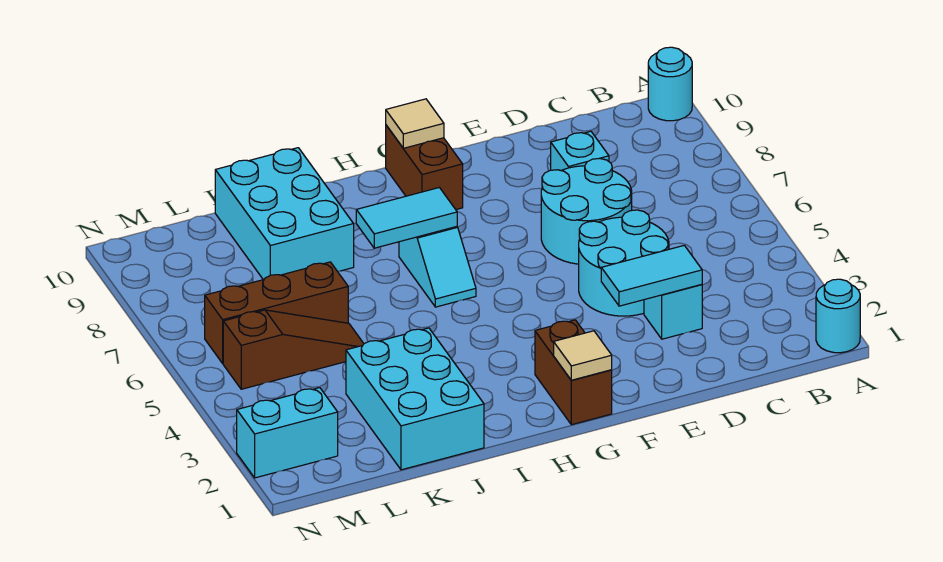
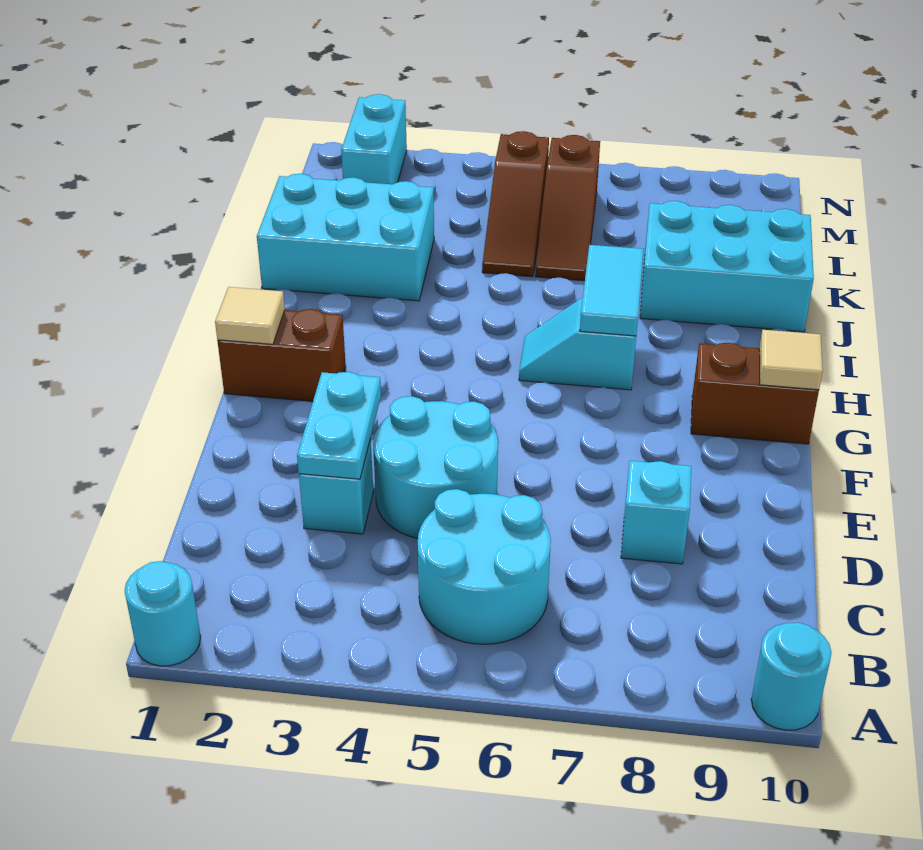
cyan tile D3:E3 level 2 -> cyan plate D3:E3 level 2
cyan round brick D6:E7 level 1 -> cyan round brick B5:C6 level 1
brown brick K6:M6 level 1 -> brown slope K6:M6 level 1 top M

